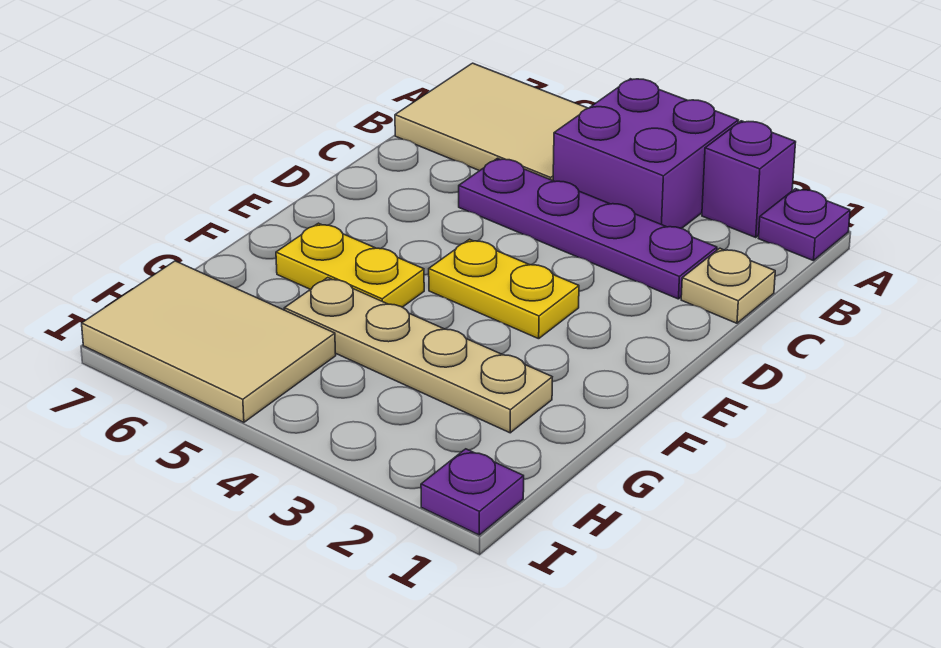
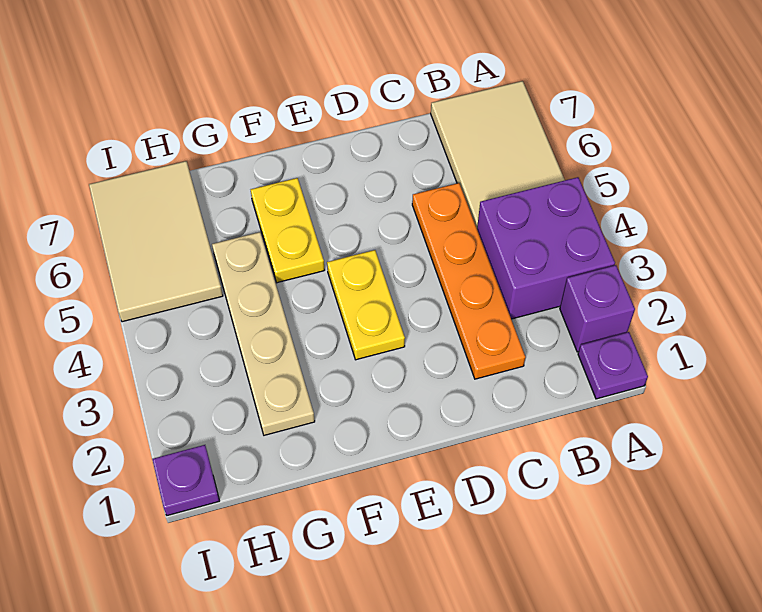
tan plate C1 level 1 -> none
purple plate C2:C5 level 1 -> orange plate C2:C5 level 1

